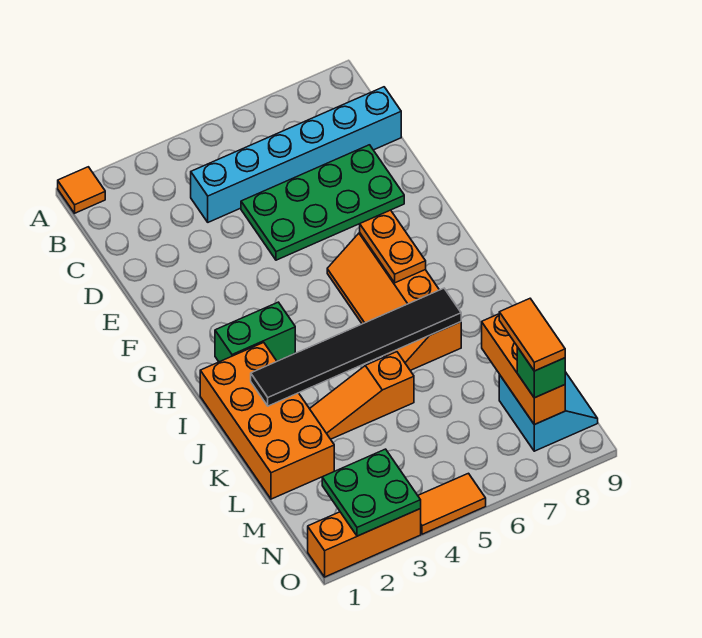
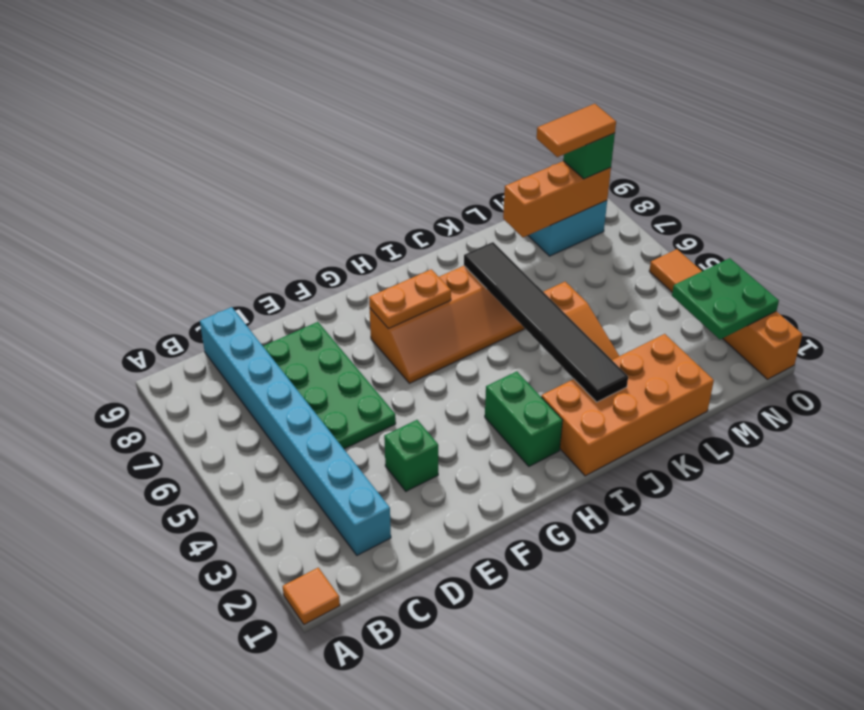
cyan brick C4:C9 level 1 -> cyan brick C2:C9 level 1
none -> green brick E3 level 1

